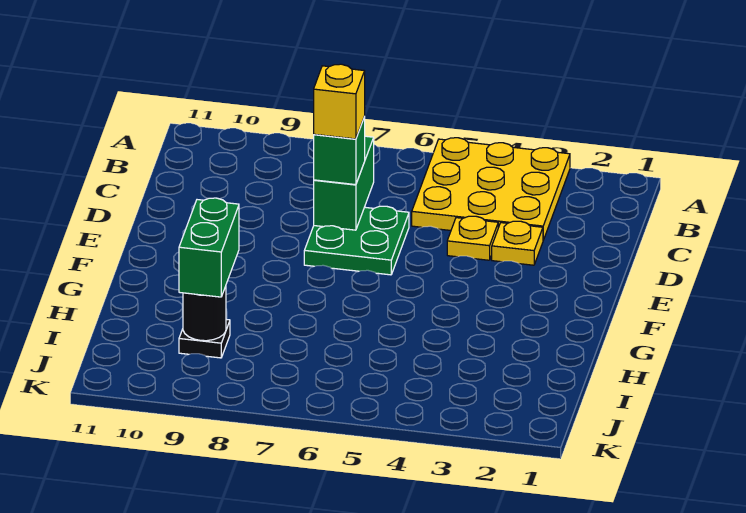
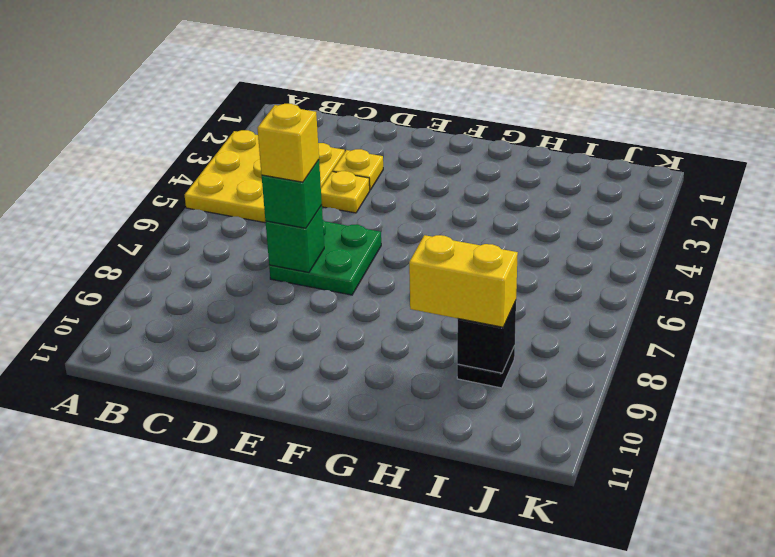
green brick C7:D7 level 2 -> green brick D7 level 2
green brick H9:I9 level 3 -> yellow brick H9:I9 level 3
black round brick I9 level 2 -> black brick I9 level 2

